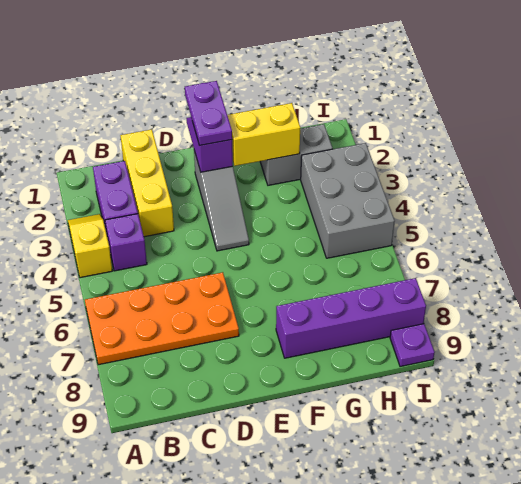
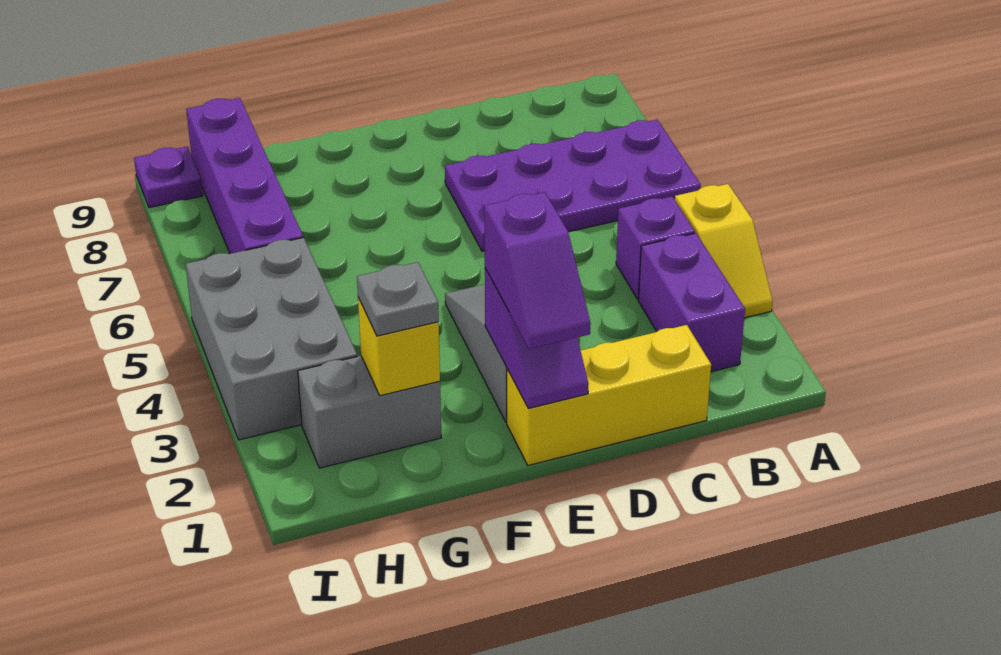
orange plate A6:D7 level 1 -> purple plate A6:D7 level 1
yellow brick C1:C3 level 1 -> yellow brick C1:E1 level 1
purple plate E1:E2 level 3 -> purple slope E1:E2 level 3 top 2
yellow brick F2:G2 level 2 -> yellow brick G2 level 2
purple brick F8:I8 level 1 -> purple brick H6:H9 level 1
none -> grey plate G2 level 3

